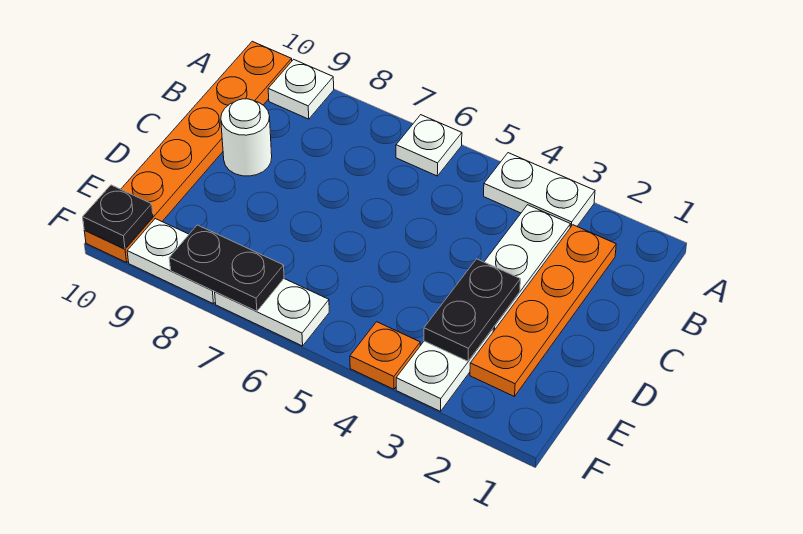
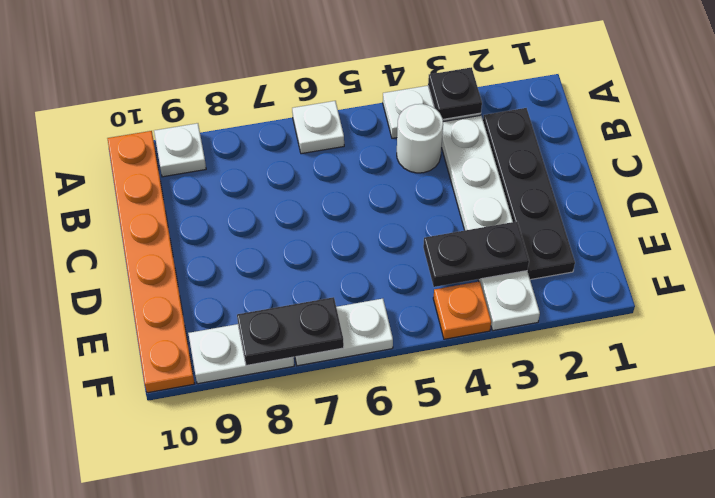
orange plate B2:E2 level 1 -> black plate B2:E2 level 1
white round brick C9 level 1 -> white round brick B4 level 1
black plate D3:E3 level 2 -> black plate E3:E4 level 2
black plate F10 level 2 -> black plate A3 level 2

